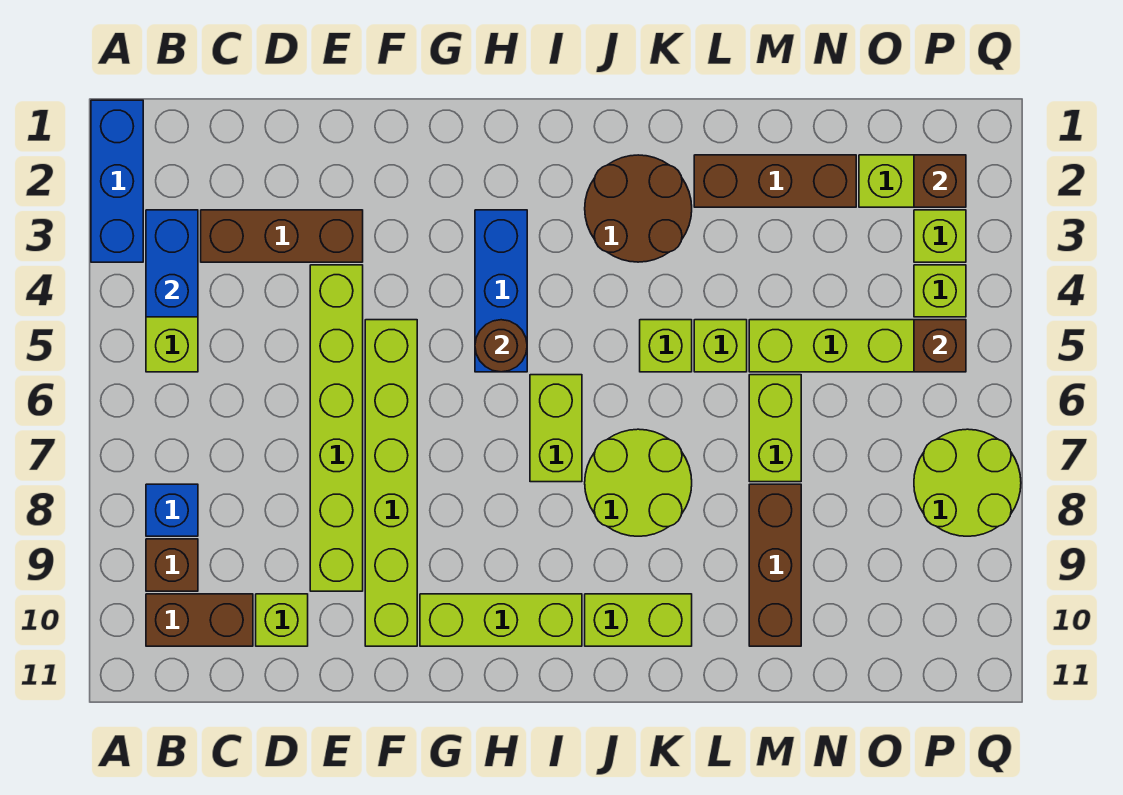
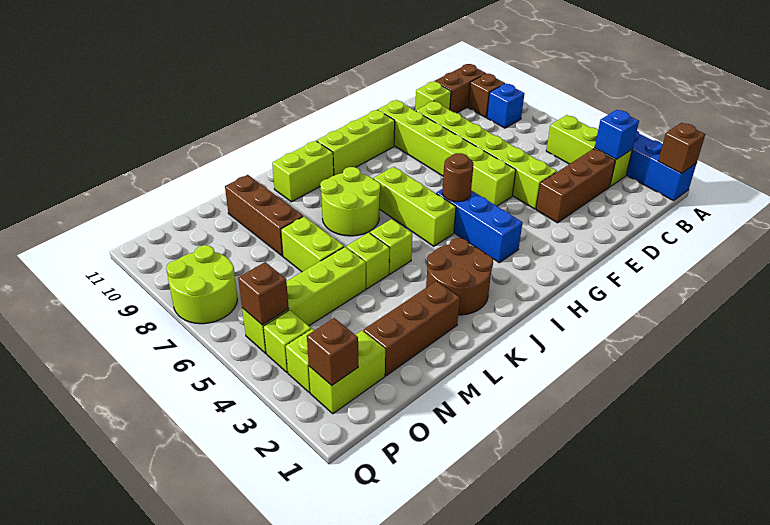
none -> brown brick A1 level 2
blue brick B3:B4 level 2 -> blue brick B3 level 2
lime brick I6:I7 level 1 -> lime brick I5:I7 level 1

